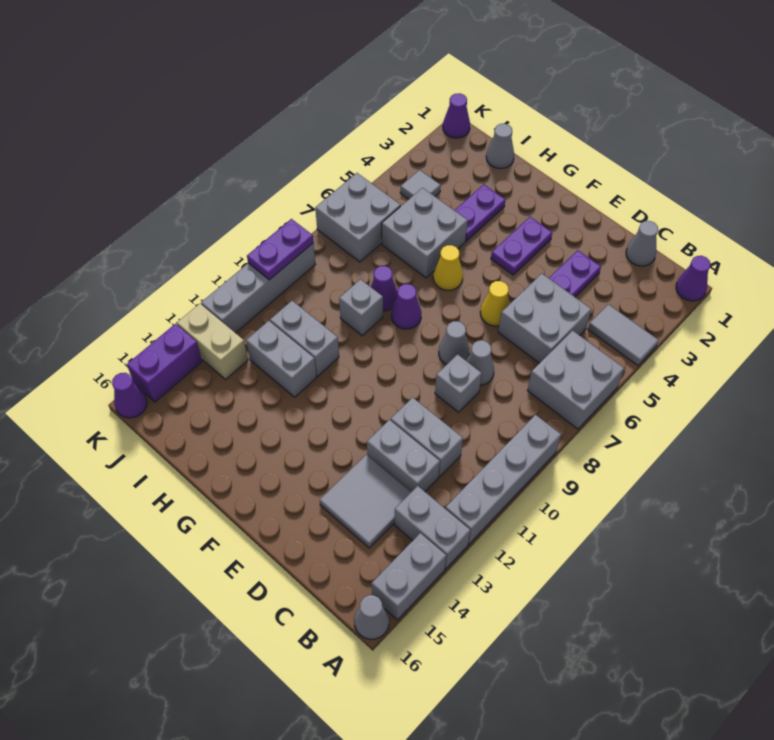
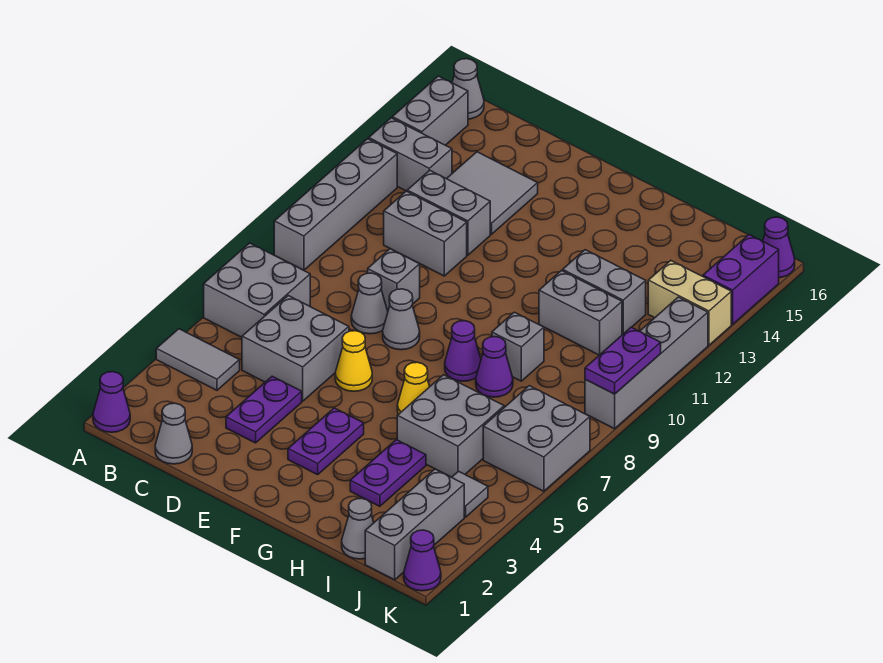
none -> grey brick J1:J3 level 1

